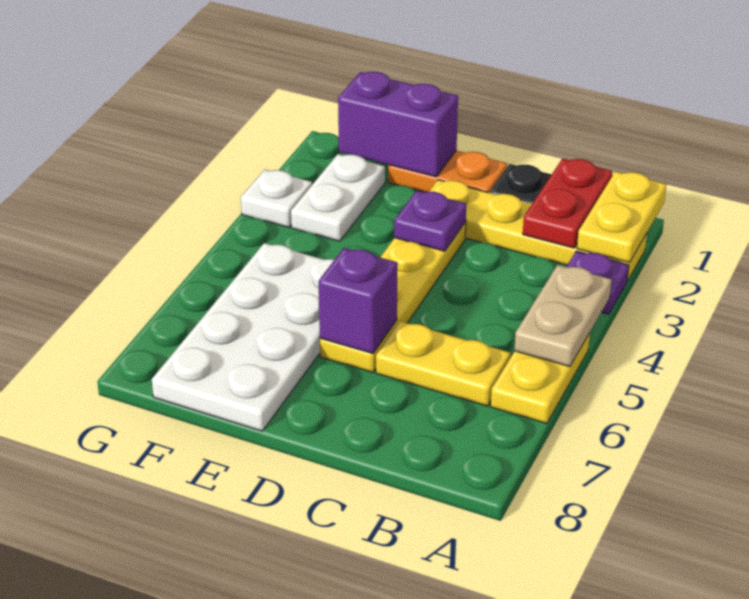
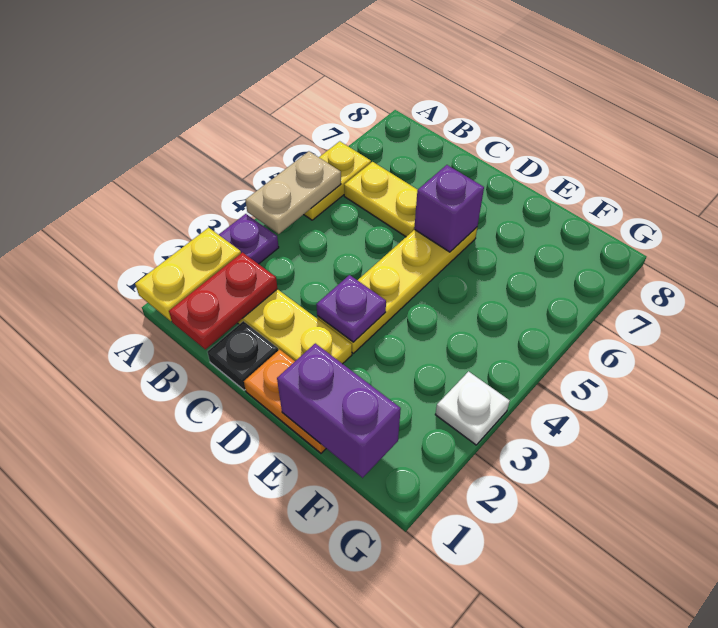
white plate E5:F8 level 1 -> none
white plate F2:F3 level 1 -> none

